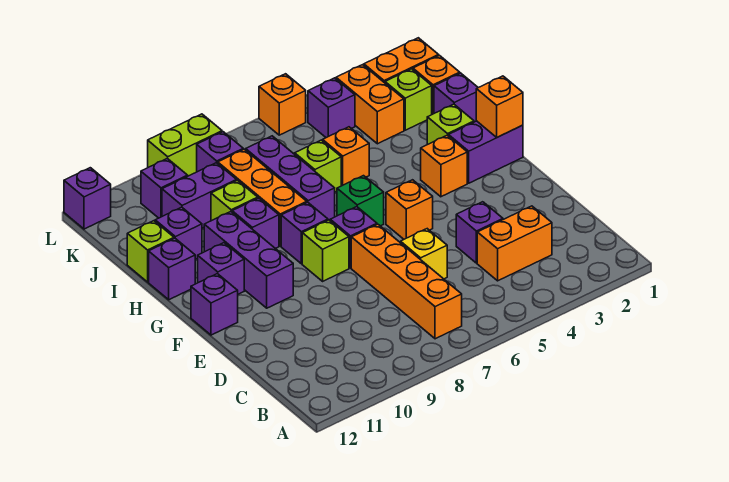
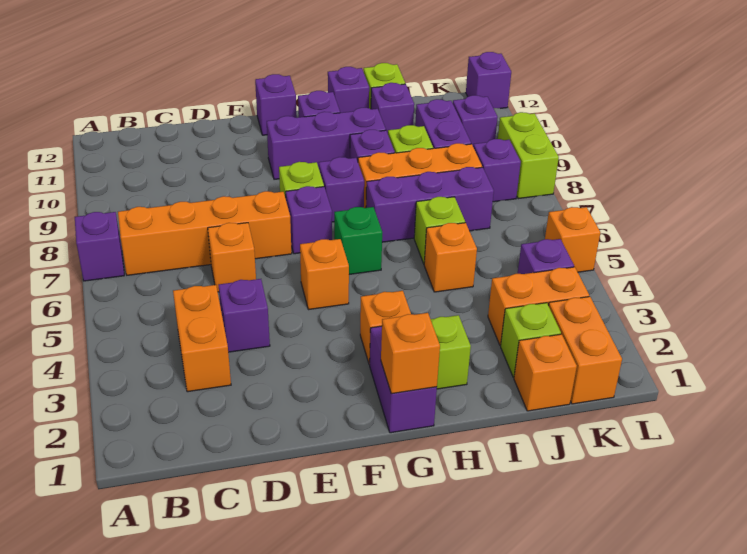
yellow brick D6 level 1 -> orange brick D6 level 1
purple brick I1 level 1 -> purple brick A7 level 1

